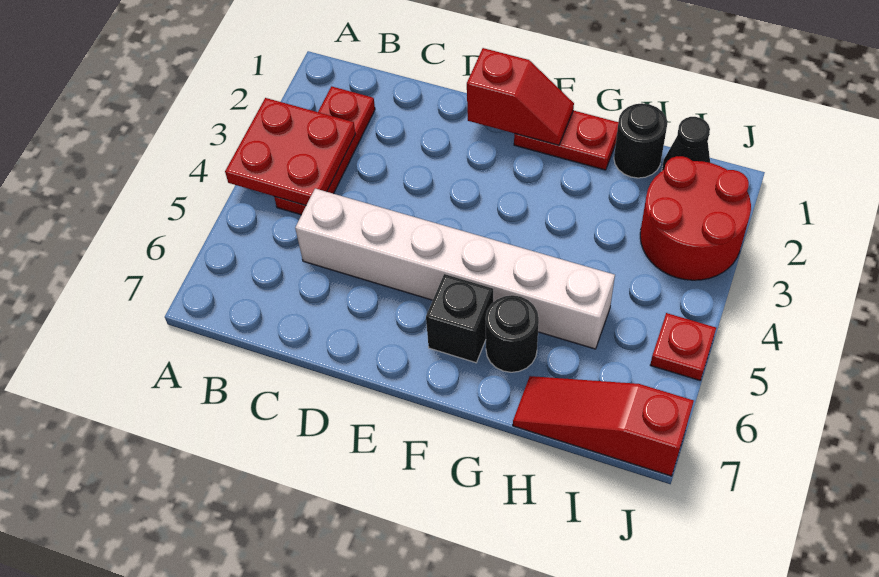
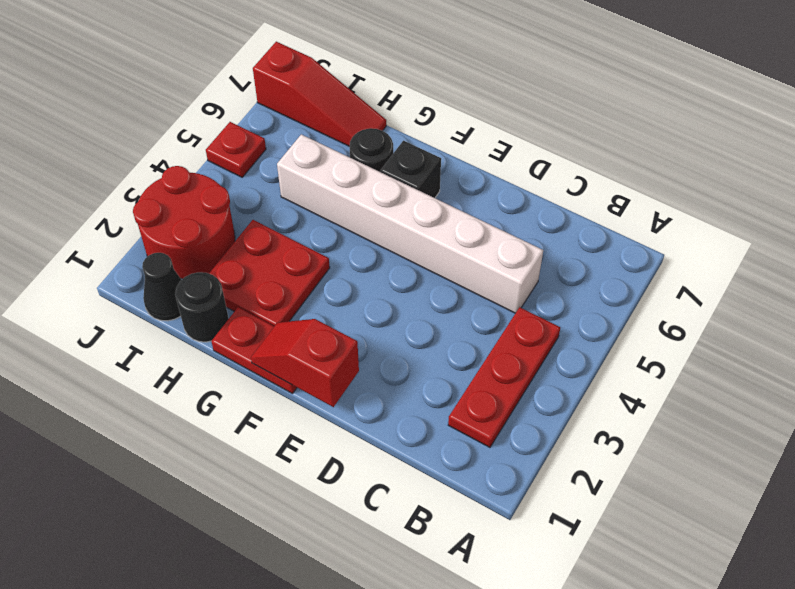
red plate A3:B4 level 2 -> red plate G2:H3 level 1

